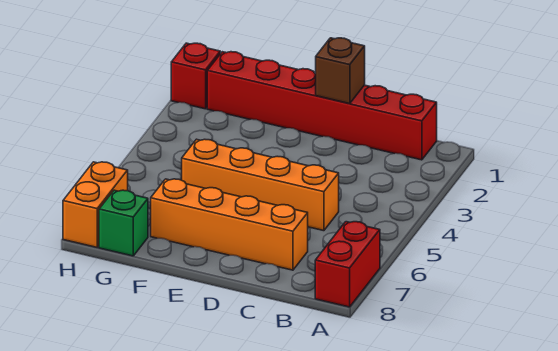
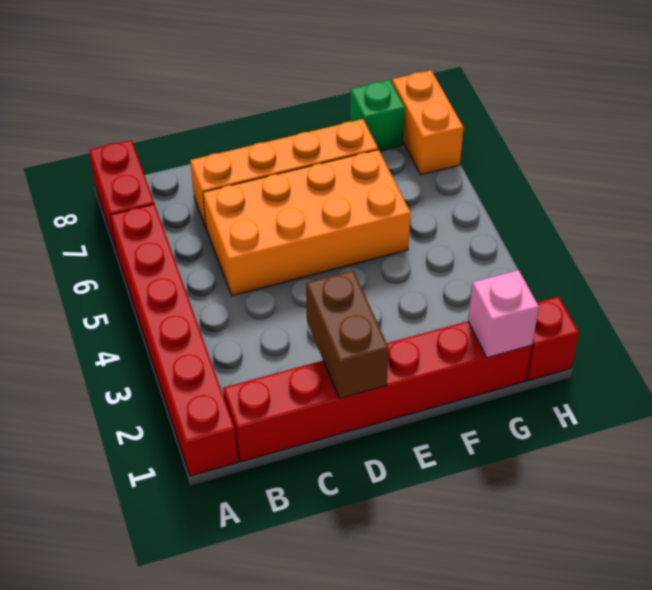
none -> red brick A1:A6 level 1
orange brick C5:F5 level 1 -> orange brick C5:F6 level 1
brown brick D1 level 2 -> brown brick D1:D2 level 2
none -> pink brick G1 level 2

